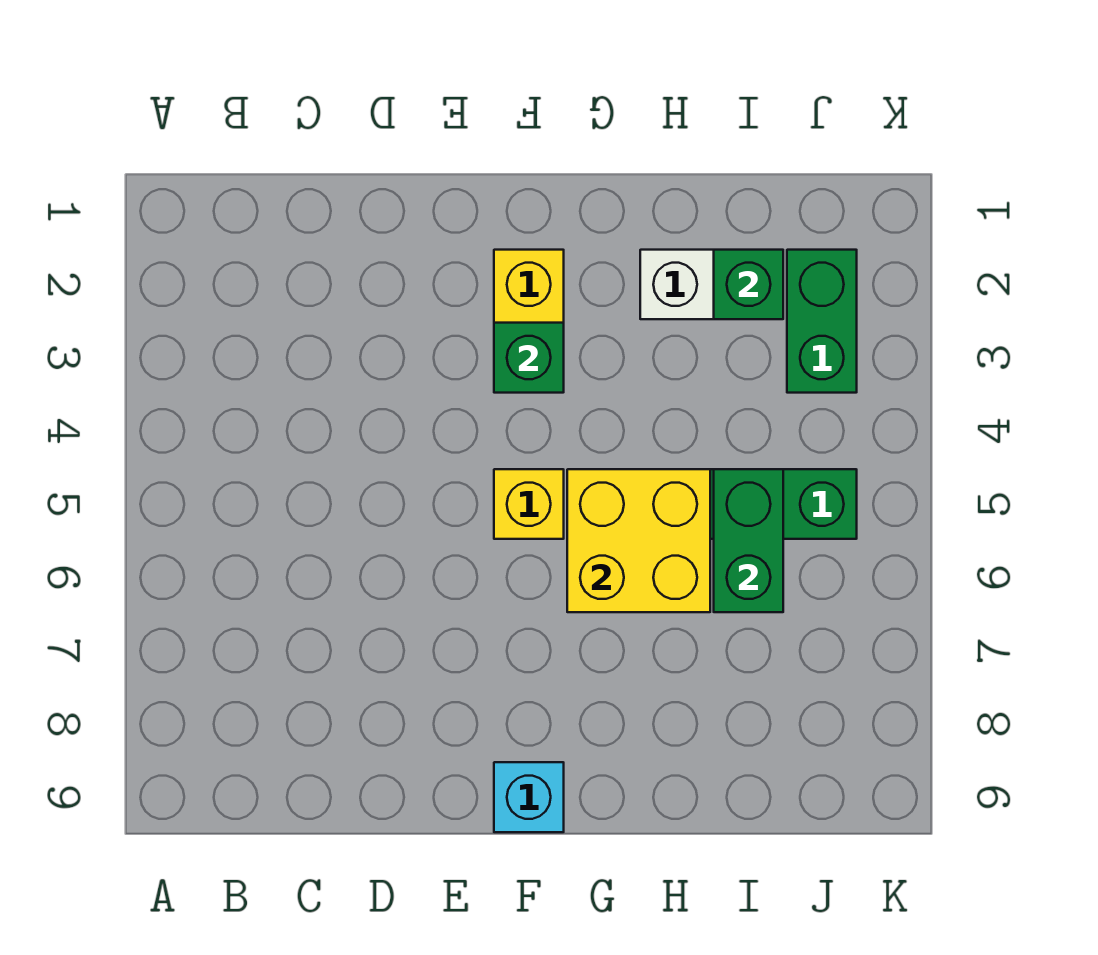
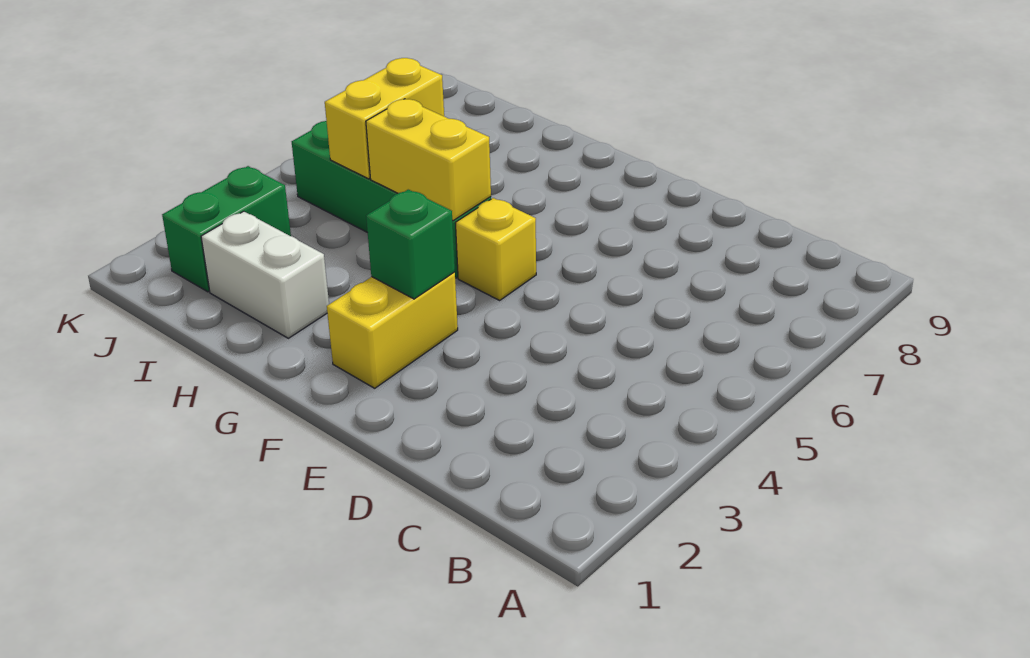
cyan brick F9 level 1 -> none
yellow brick G5:H6 level 2 -> yellow brick G5:H5 level 2
green brick I2 level 2 -> none
green brick I5:I6 level 2 -> yellow brick I5:I6 level 2

